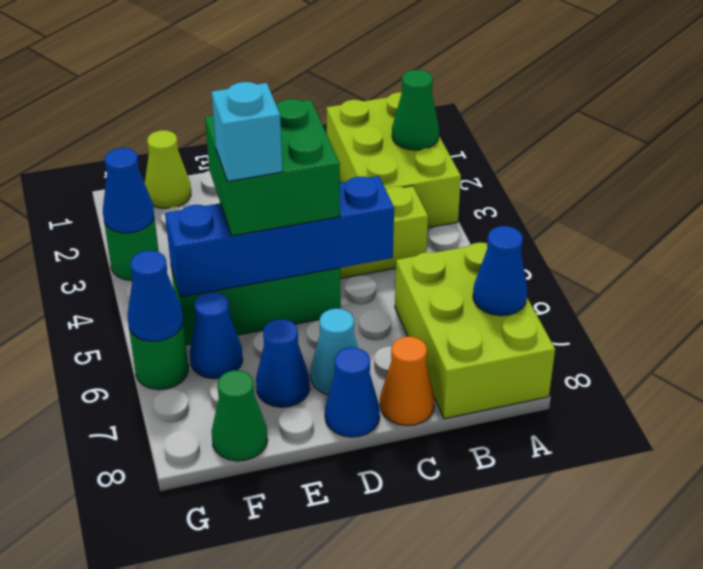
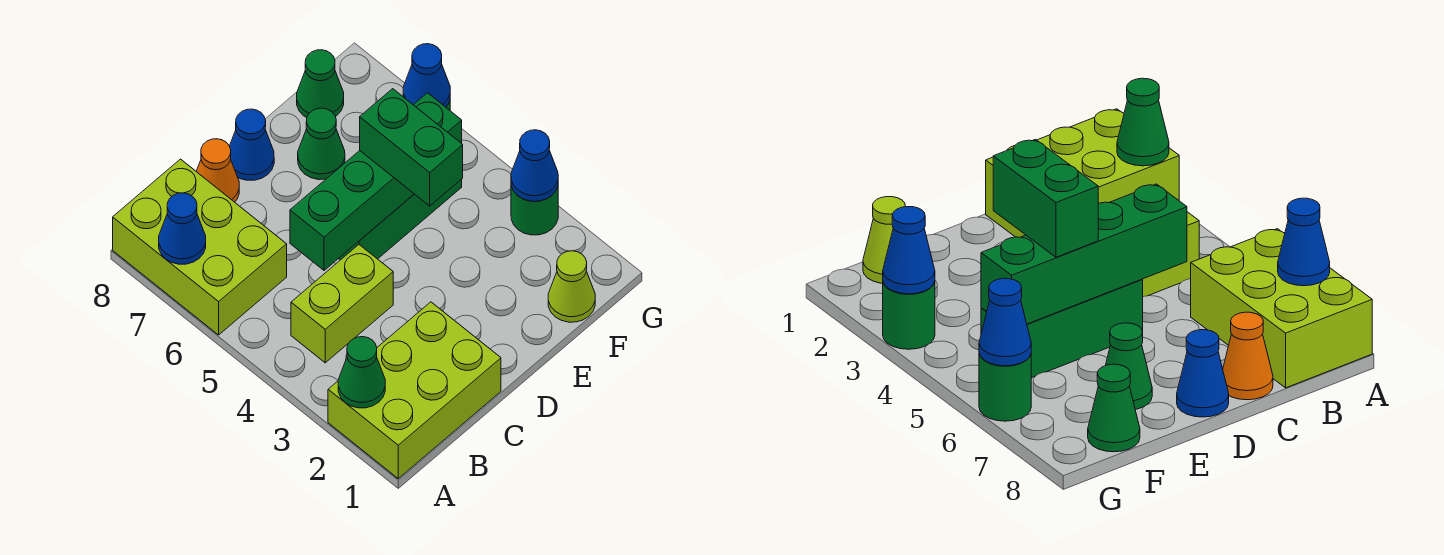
lime brick A1:B3 level 1 -> lime brick A1:C2 level 1
blue brick C5:F5 level 2 -> green brick C5:F5 level 2
green brick D4:E5 level 3 -> green brick E4:E5 level 3
cyan cone D7 level 1 -> none
cyan brick E5 level 4 -> none
blue cone E7 level 1 -> green cone E7 level 1
blue cone F6 level 1 -> none

